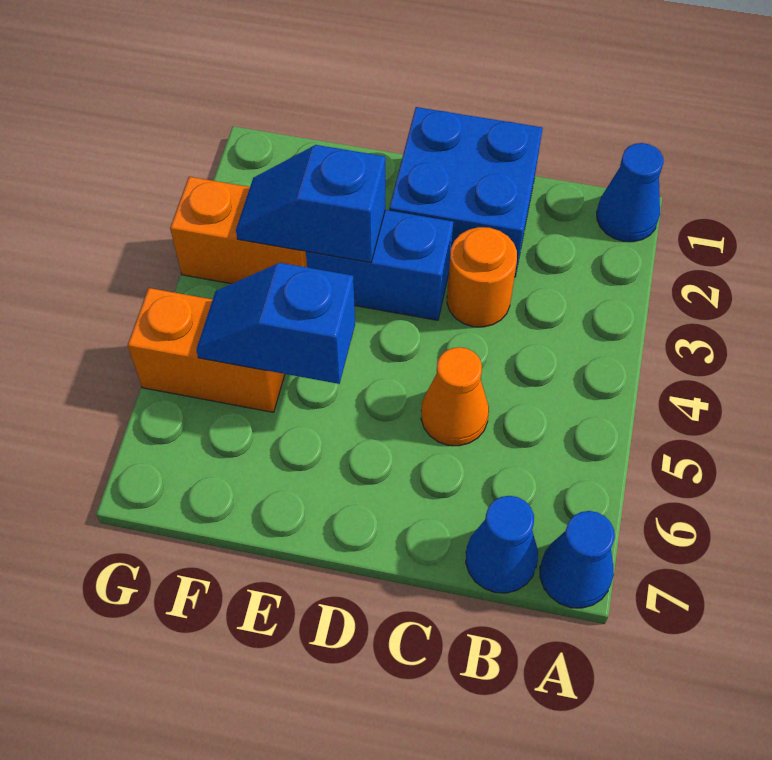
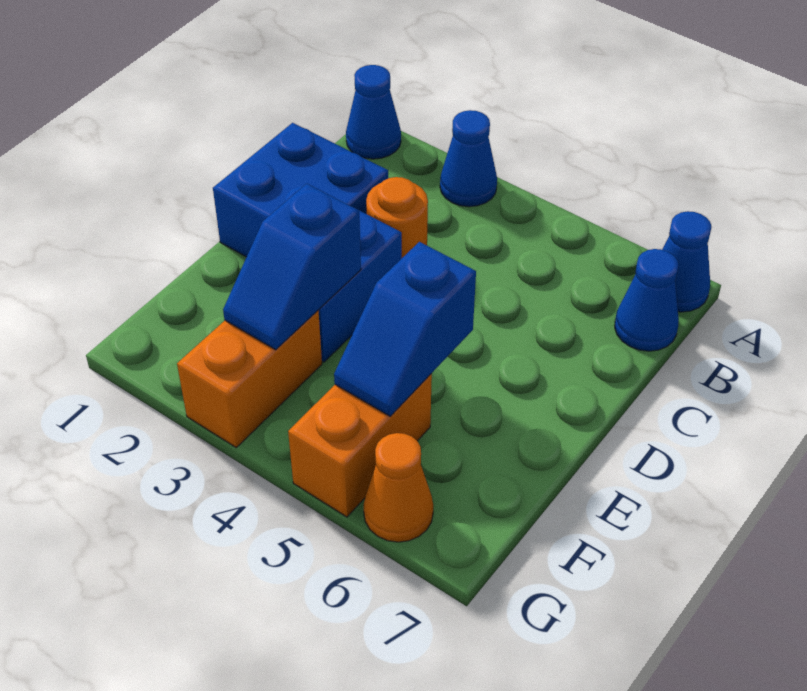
none -> blue cone A3 level 1
orange cone C5 level 1 -> orange cone G6 level 1

